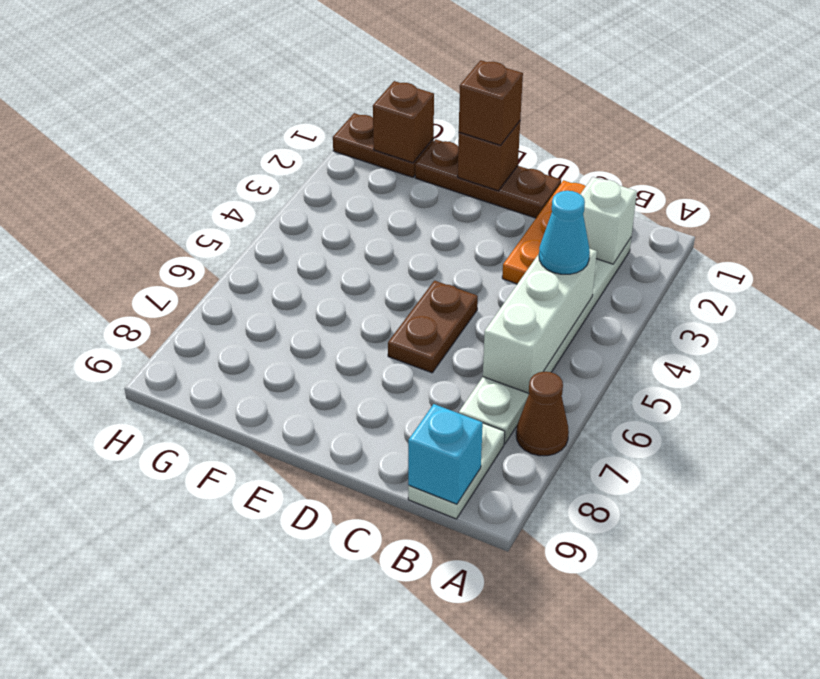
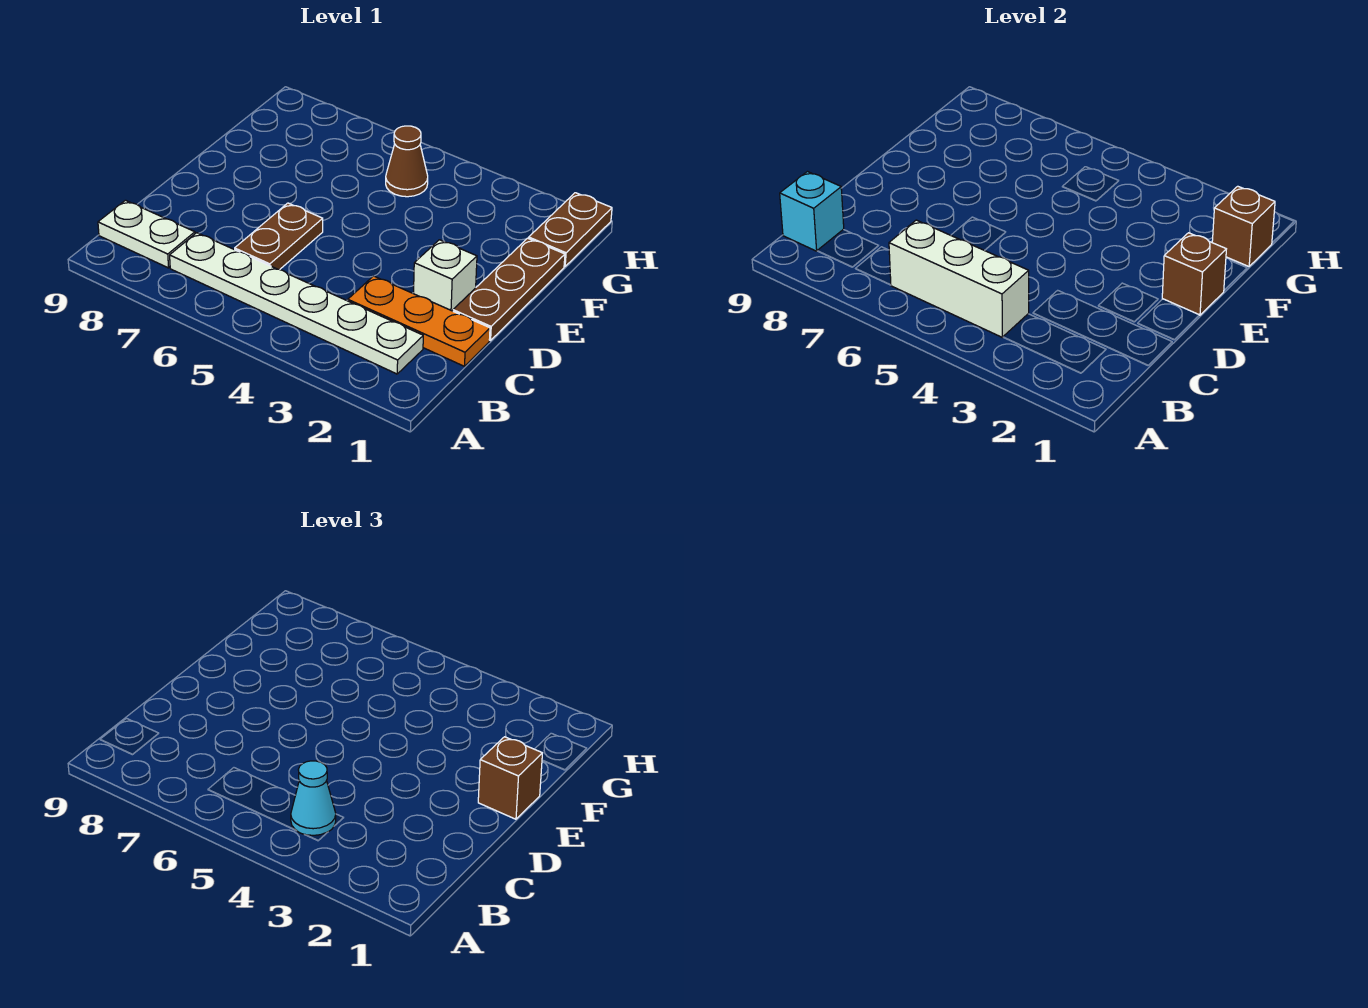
brown cone A7 level 1 -> brown cone G5 level 1
white brick B2 level 2 -> white brick D2 level 1
brown plate D5:D6 level 1 -> brown plate C6:D6 level 1

